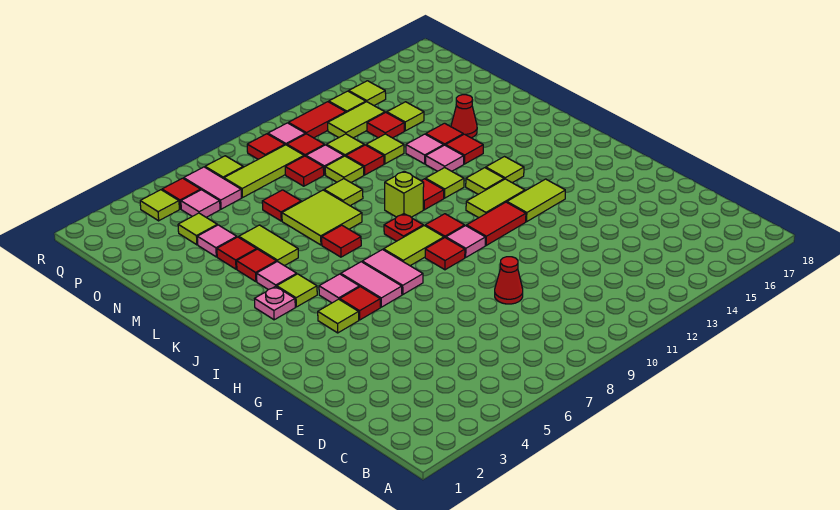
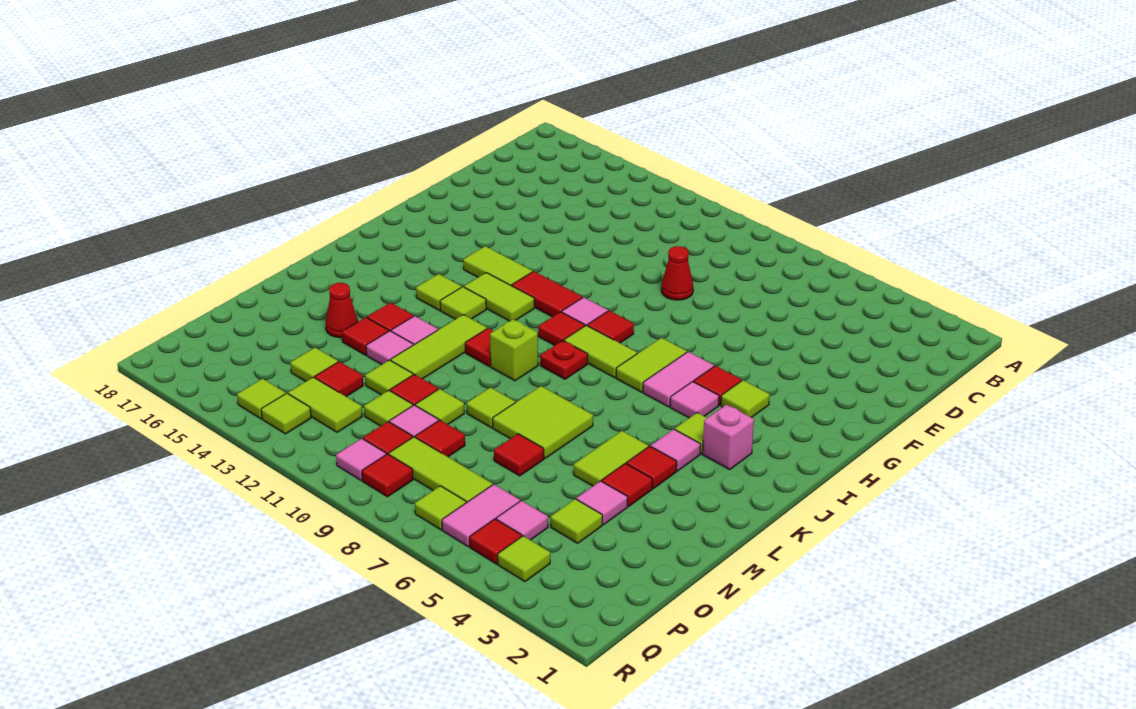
pink tile H7:I7 level 1 -> lime tile H7:I7 level 1
pink plate J3 level 1 -> pink brick J3 level 1
red tile K7 level 1 -> none
lime tile K12 level 1 -> lime tile K12:M12 level 1
red tile Q11:Q12 level 1 -> none

